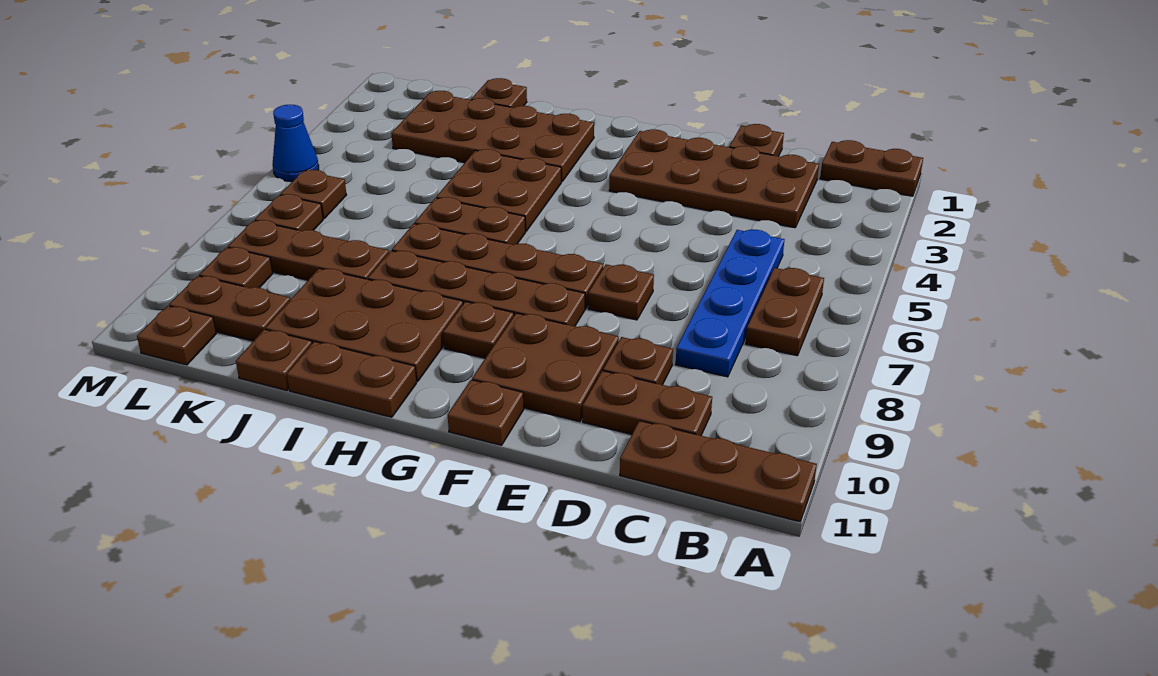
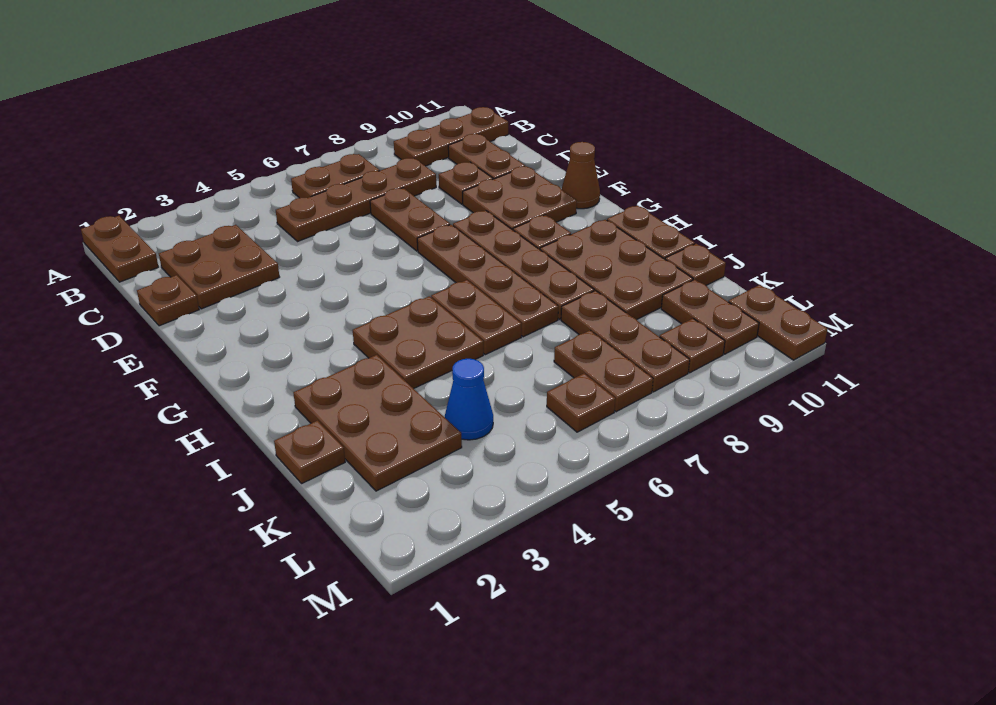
brown plate A11:C11 level 1 -> brown plate B9:B11 level 1
brown plate C2:F3 level 1 -> brown plate C2:D3 level 1
blue plate C5:C8 level 1 -> brown plate C5:C8 level 1
brown plate E7 level 1 -> brown plate D7:E7 level 1
brown plate F11 level 1 -> brown cone F11 level 1
brown plate H2:K3 level 1 -> brown plate I2:K3 level 1
brown plate L7 level 1 -> brown plate K7:L7 level 1
brown plate L11 level 1 -> brown plate L11:M11 level 1
blue cone M5 level 1 -> blue cone K4 level 1

